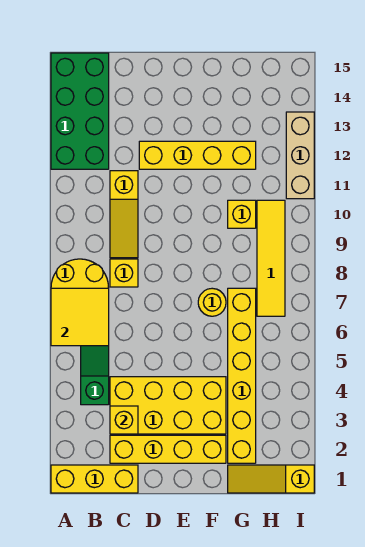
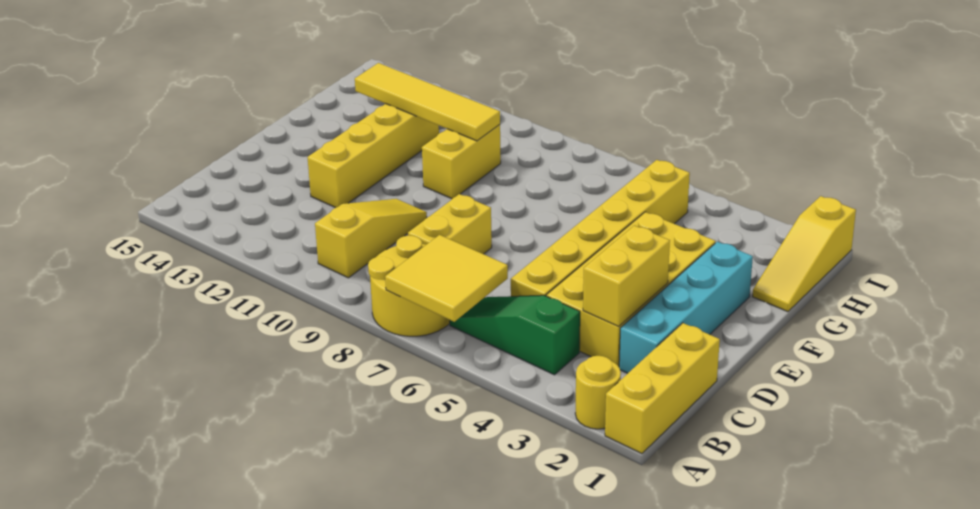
green brick A12:B15 level 1 -> none
yellow brick C2:F2 level 1 -> cyan brick C2:F2 level 1
yellow brick C3 level 2 -> yellow brick C3:D3 level 2
yellow brick C8 level 1 -> yellow brick C8:D8 level 1
yellow slope C9:C11 level 1 top 11 -> yellow slope B10:D10 level 1 top B
yellow round brick F7 level 1 -> yellow round brick A2 level 1
yellow brick G2:G7 level 1 -> yellow brick C5:H5 level 1
yellow brick G10 level 1 -> yellow brick F10:G10 level 1
yellow tile H7:H10 level 1 -> yellow tile G10:G13 level 2
tan brick I11:I13 level 1 -> none

